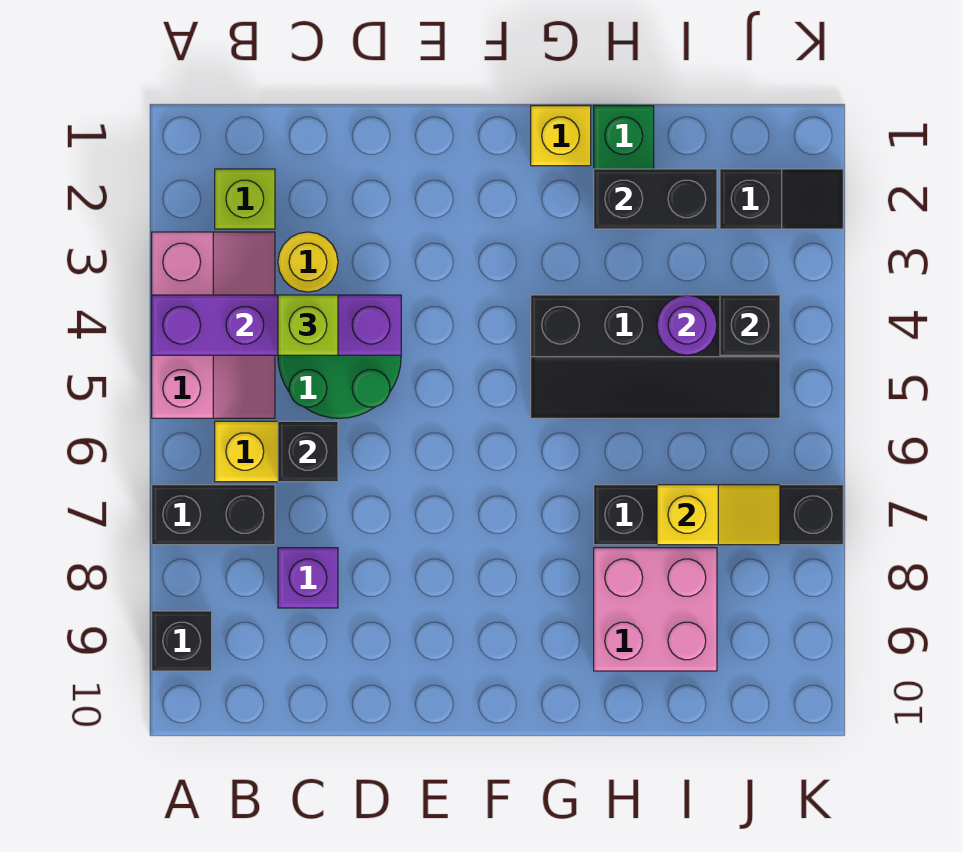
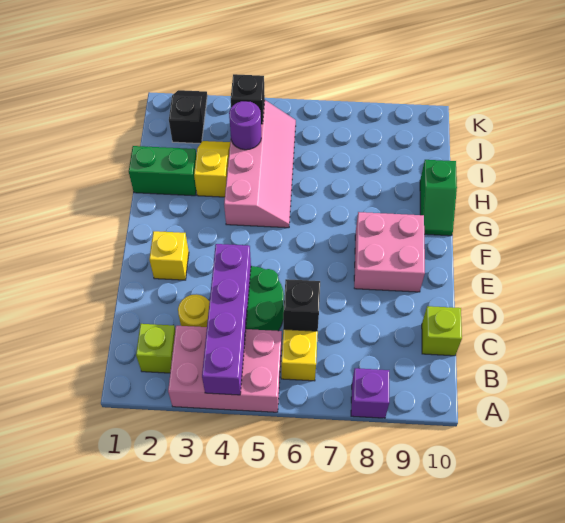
pink slope A3:B5 level 1 top A -> pink brick A3:B5 level 1
black brick A7:B7 level 1 -> none
black brick A9 level 1 -> none
lime brick C4 level 3 -> lime brick C10 level 1
purple brick C8 level 1 -> purple brick A8 level 1
yellow brick G1 level 1 -> yellow brick E2 level 1
black slope G4:J5 level 1 top 4 -> pink slope G4:J5 level 1 top 4
none -> green slope G10:H10 level 1 top H
black brick H2:I2 level 2 -> none
black brick H7:K7 level 1 -> none
pink brick H8:I9 level 1 -> pink brick E8:F9 level 1
yellow slope I7:J7 level 2 top I -> yellow slope H3:I3 level 1 top H

